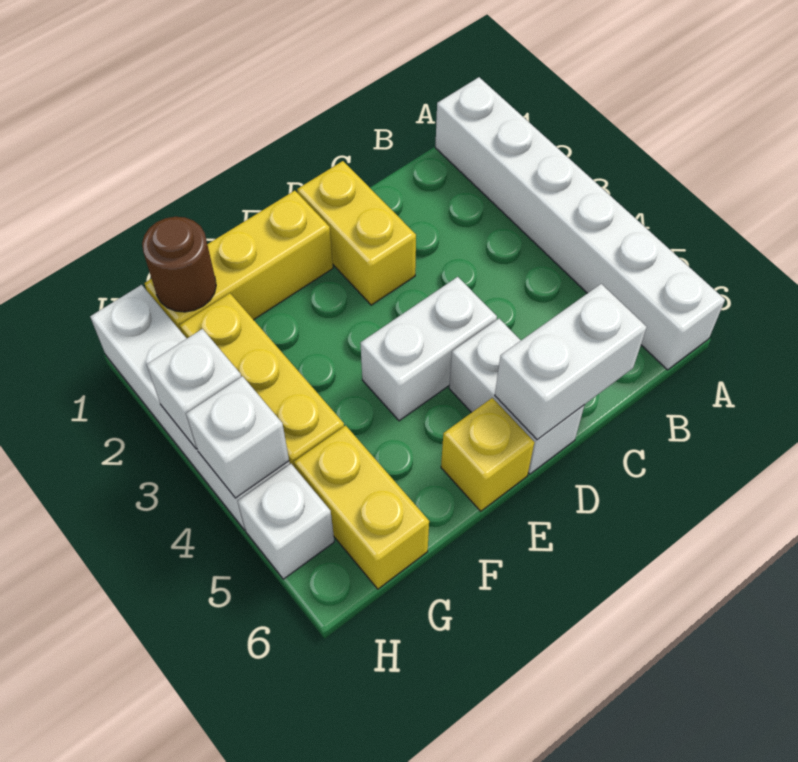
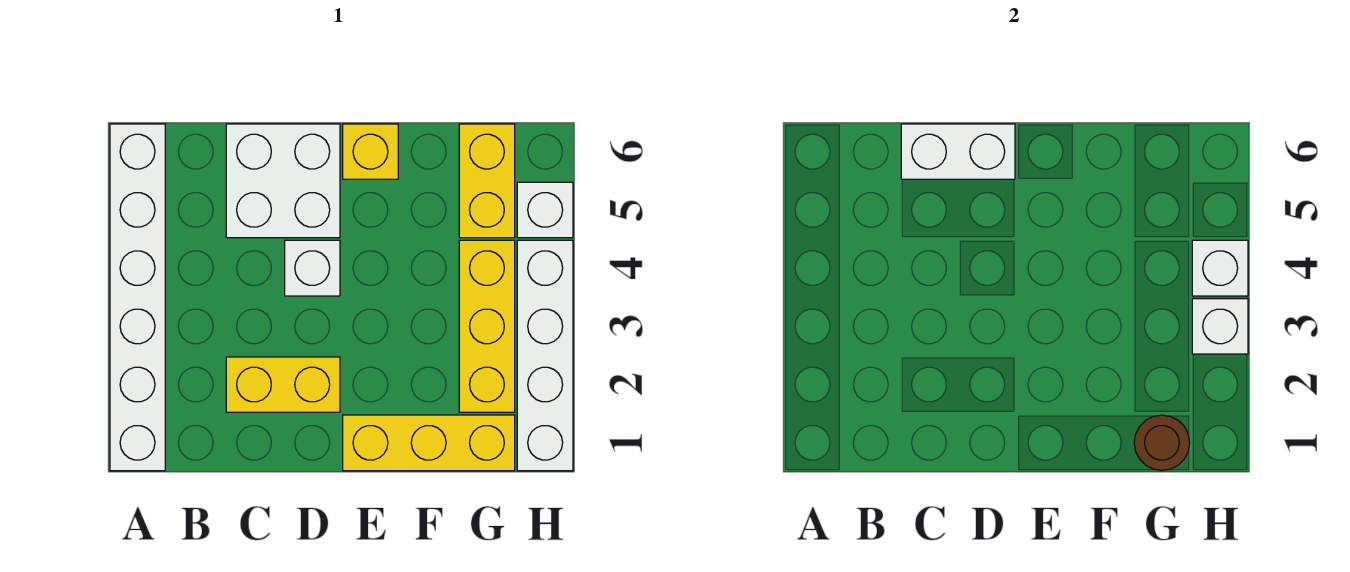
yellow brick D1:D2 level 1 -> yellow brick C2:D2 level 1
white brick D4:E4 level 1 -> white brick D4 level 1
white brick D5:D6 level 1 -> white brick C5:D6 level 1

